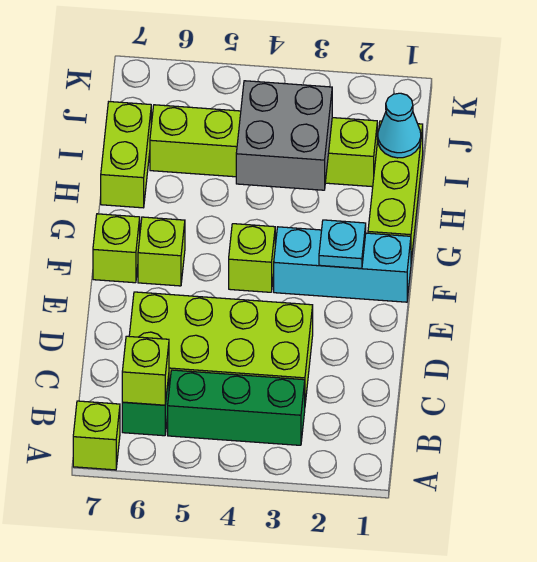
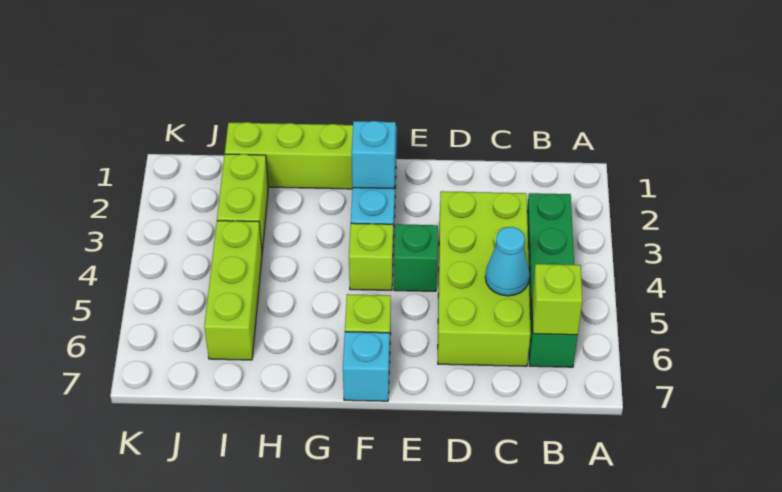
lime brick A7 level 1 -> none
none -> green brick E4 level 1
cyan plate F2 level 2 -> cyan brick F2 level 2
lime brick F7 level 1 -> cyan brick F7 level 1
grey brick H3:I4 level 2 -> none
lime brick H7:I7 level 1 -> none
cyan cone I1 level 2 -> cyan cone C5 level 2

